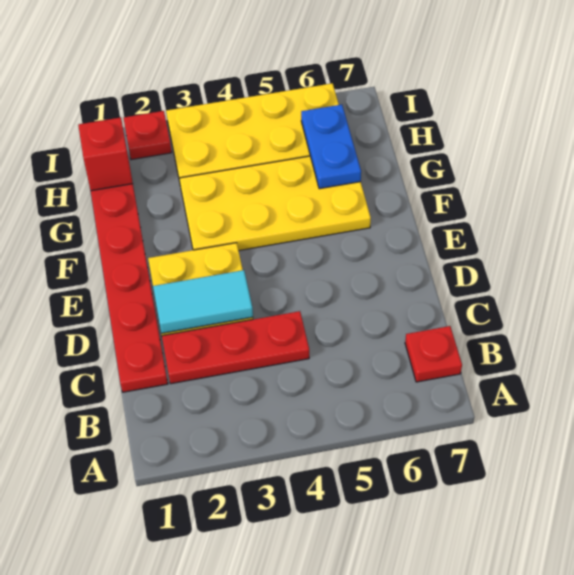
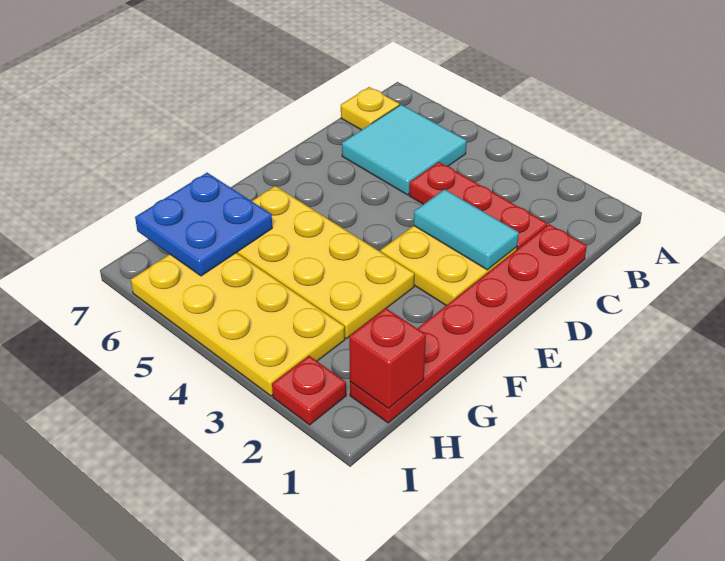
none -> cyan tile B5:C6 level 1
red plate B7 level 1 -> yellow plate B7 level 1
blue plate G6:H6 level 2 -> blue plate G6:H7 level 2

